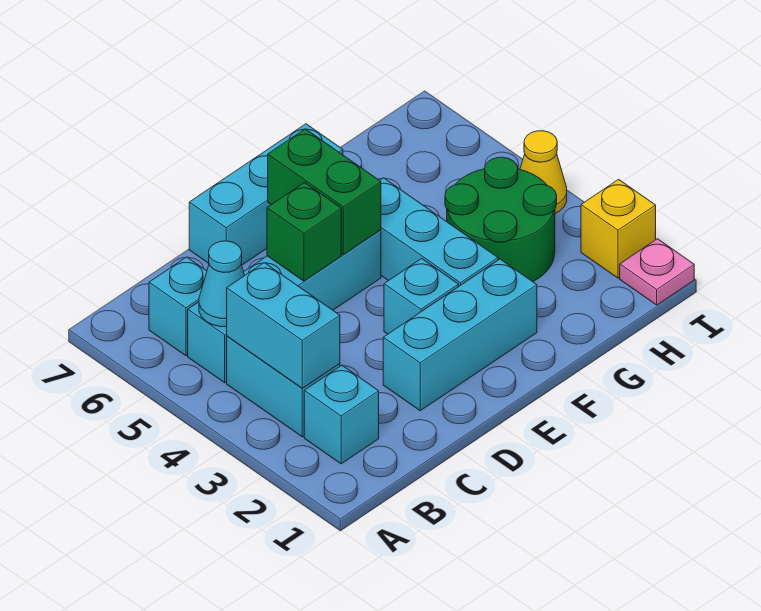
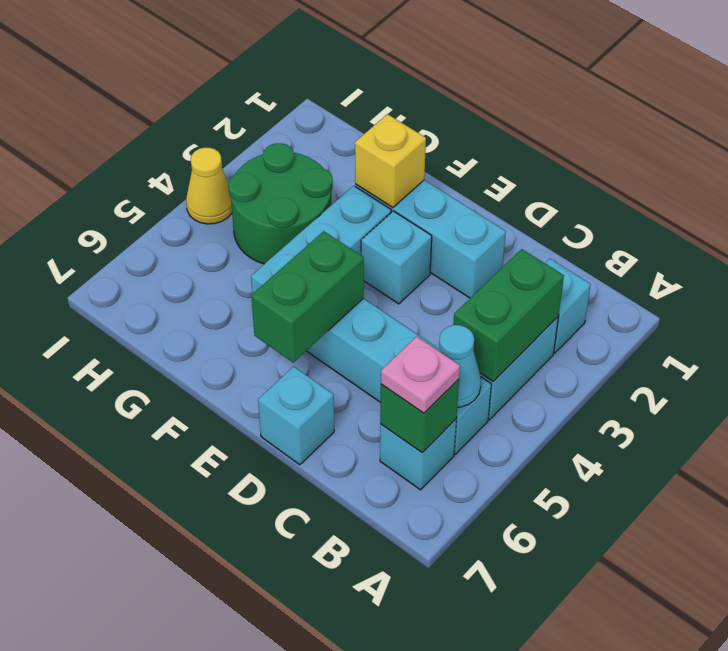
cyan brick B3:B4 level 2 -> green brick B3:B4 level 2
green brick D5 level 2 -> green brick B6 level 2
cyan brick D7:F7 level 1 -> cyan brick D7 level 1
pink plate I1 level 1 -> pink plate B6 level 3
yellow brick I2 level 1 -> yellow brick F2 level 2

